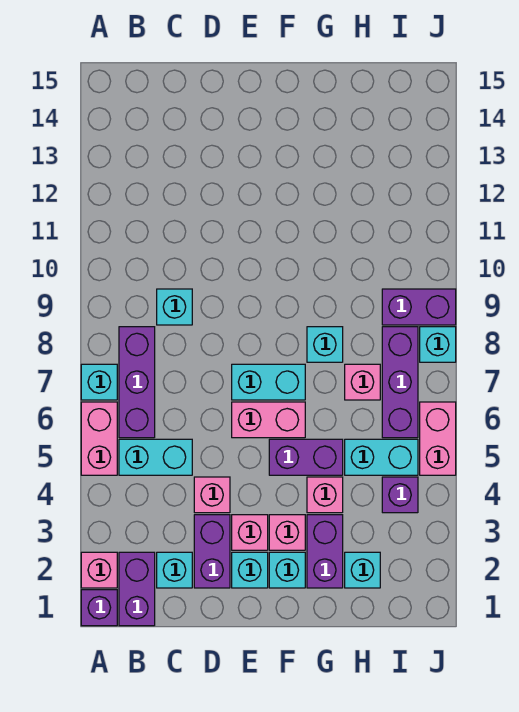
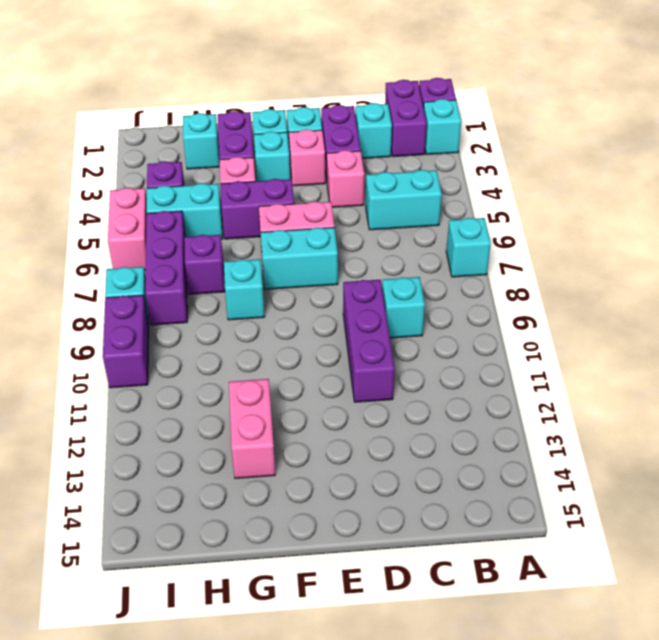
pink brick A2 level 1 -> cyan brick A2 level 1
pink brick A5:A6 level 1 -> pink brick G12:G13 level 1
purple brick B6:B8 level 1 -> purple brick D9:D11 level 1
pink brick F3 level 1 -> cyan brick F3 level 1
pink brick H7 level 1 -> purple brick H7 level 1
purple brick I9:J9 level 1 -> purple brick J9:J10 level 1

